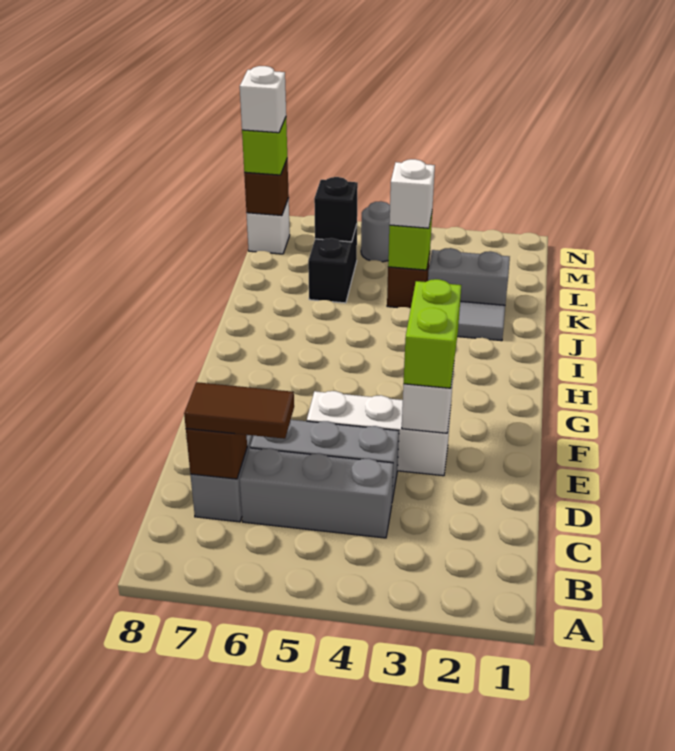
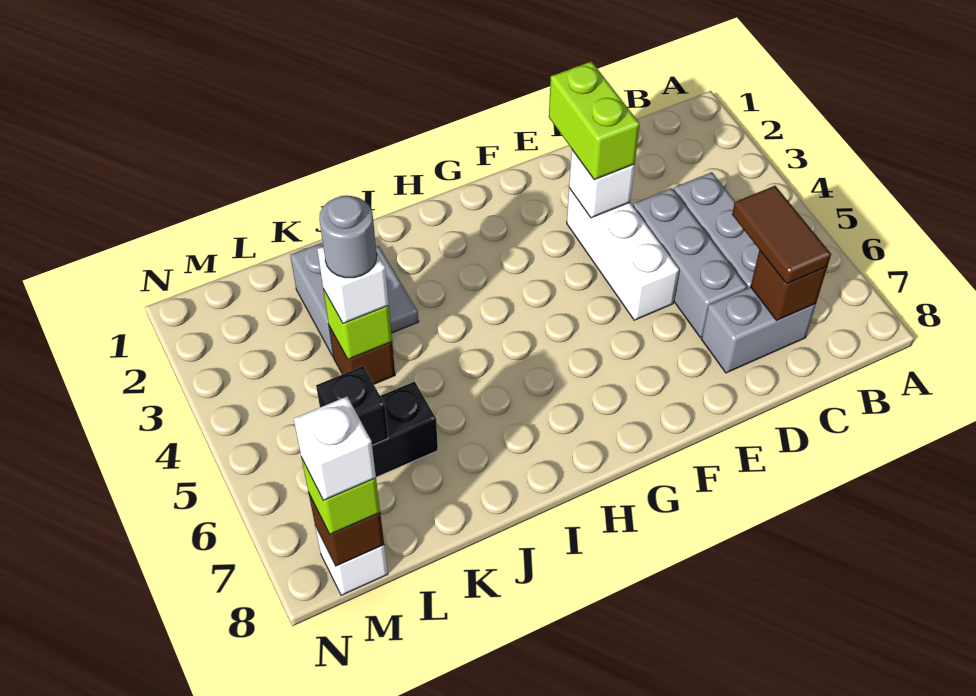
lime brick E3:F3 level 3 -> lime brick E2:E3 level 3
grey round brick M5 level 1 -> grey round brick K4 level 4

